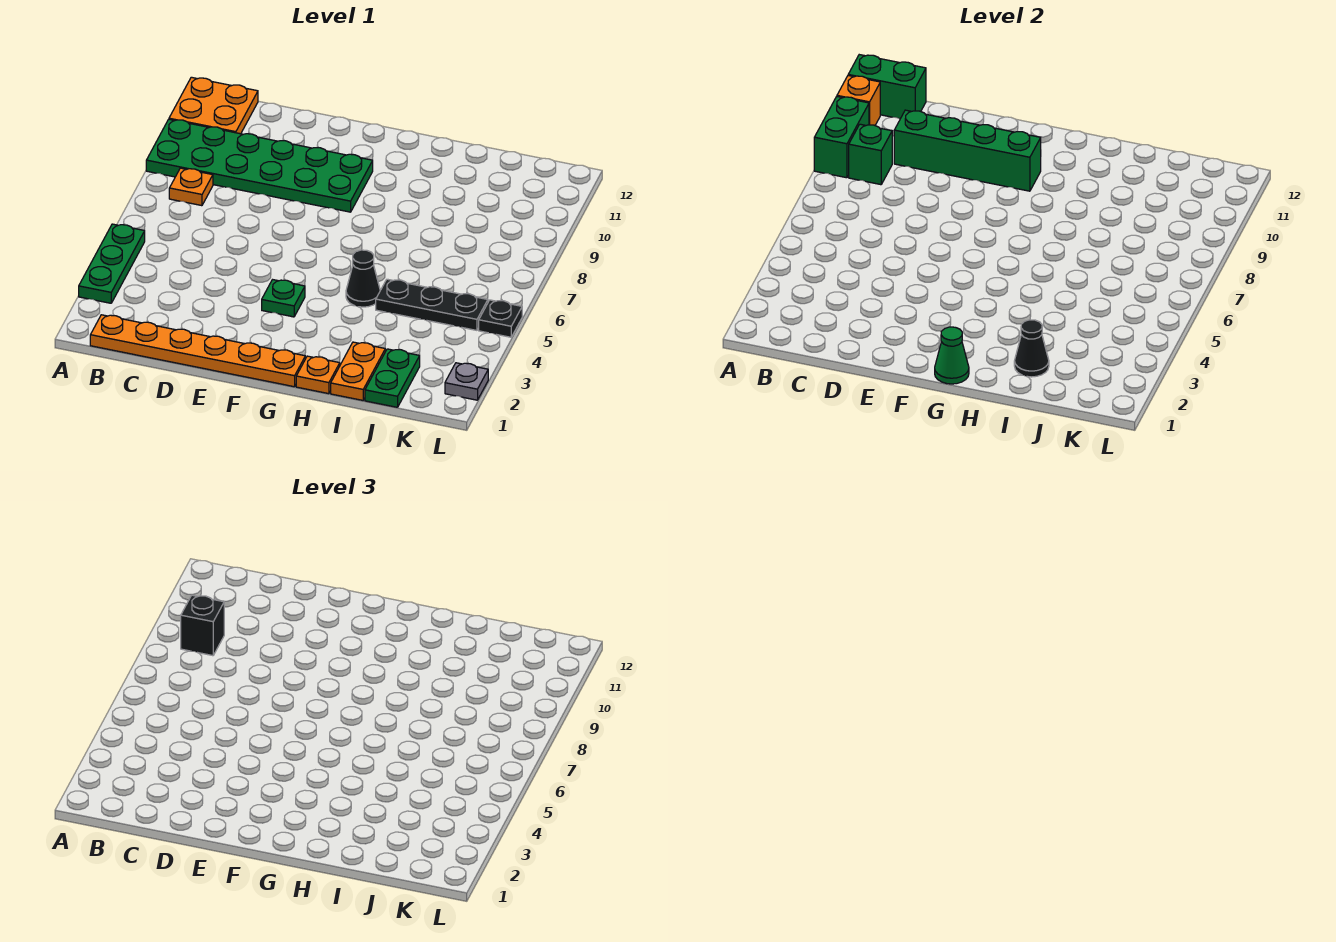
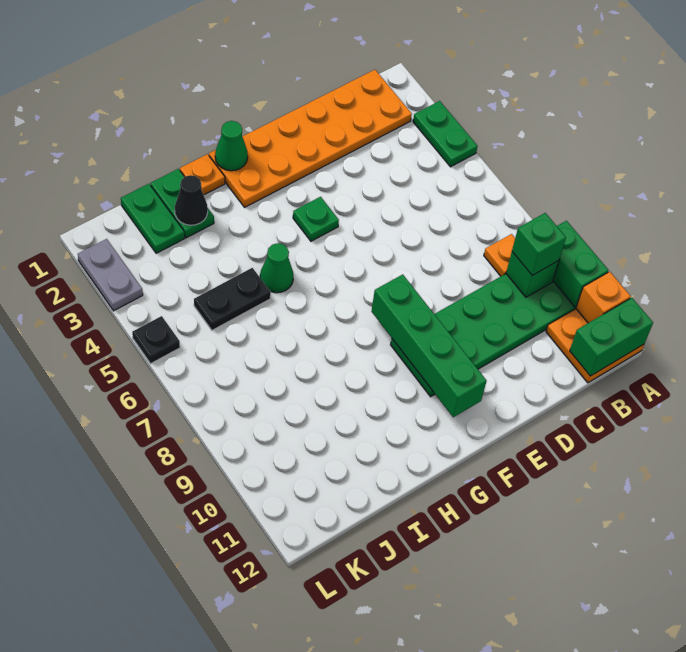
green plate A3:A5 level 1 -> green plate A3:A4 level 1
orange plate B1:G1 level 1 -> orange plate B1:G2 level 1
black brick B9 level 3 -> green brick B9 level 3
green brick C10:F10 level 2 -> green brick F8:F11 level 2
black cone H5 level 1 -> green cone H5 level 1
orange plate I1:I2 level 1 -> green plate I1:I2 level 1
black plate I5:K5 level 1 -> black plate I5:J5 level 1
grey plate L2 level 1 -> grey plate L2:L3 level 1

